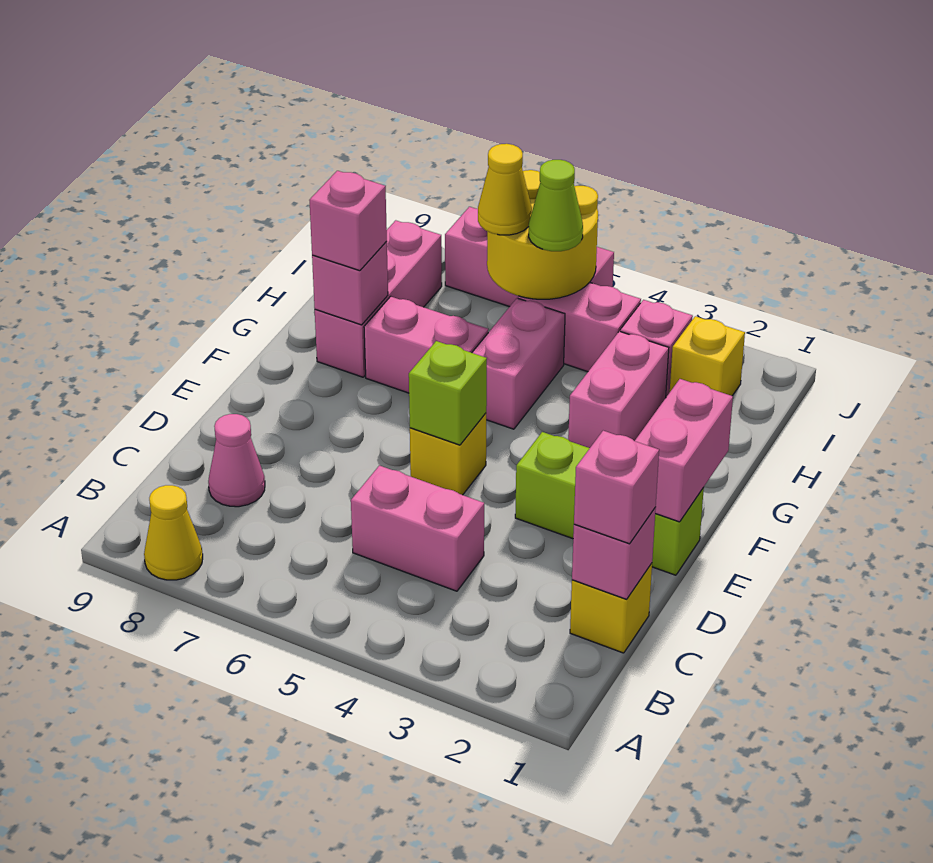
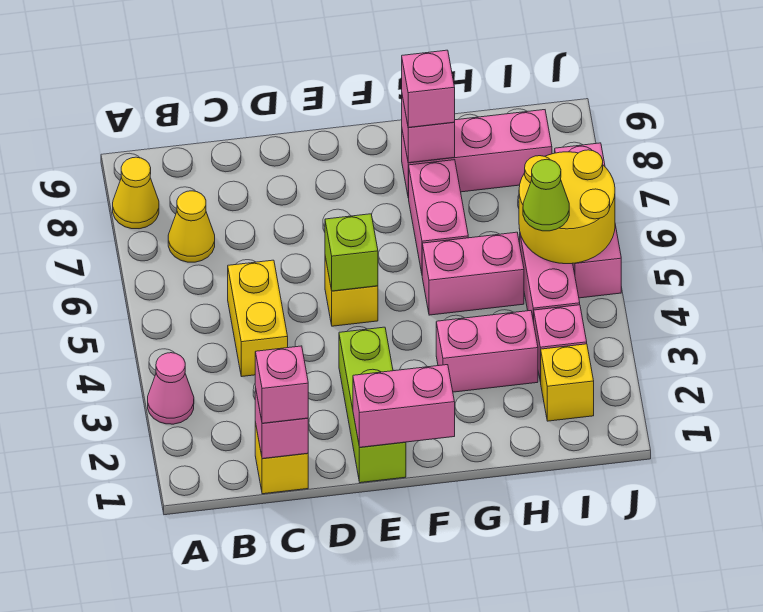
pink brick C4:C5 level 1 -> yellow brick C4:C5 level 1
pink cone C8 level 1 -> pink cone A3 level 1
yellow cone I6 level 3 -> yellow cone B7 level 1

